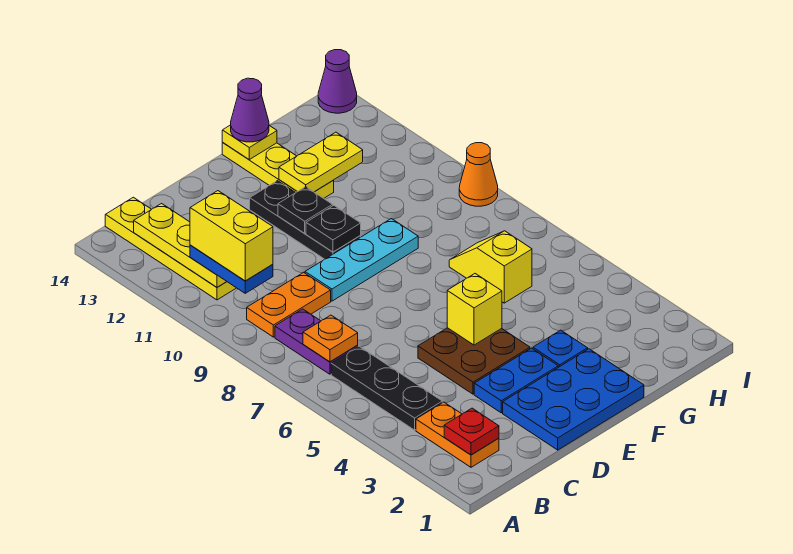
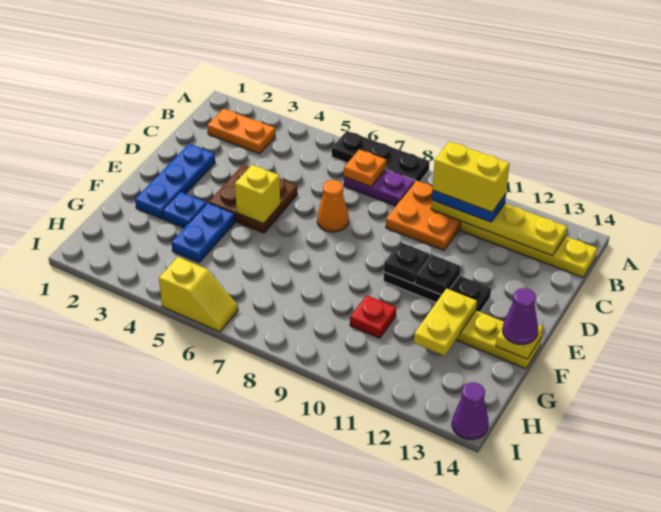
red plate B2 level 2 -> red plate G10 level 1
black plate B4:B6 level 1 -> black plate A6:A8 level 1
orange plate B9:C9 level 1 -> orange plate B9:C10 level 1
yellow plate B11:B13 level 2 -> yellow plate B10:B13 level 2
blue plate D1:F2 level 1 -> blue plate D2:F2 level 1
blue plate D3:E3 level 1 -> blue plate F4:G4 level 1
cyan plate D9:F9 level 1 -> none
yellow slope G6:G7 level 1 top 6 -> yellow slope I5:I6 level 1 top 5
orange cone I9 level 1 -> orange cone D7 level 1

